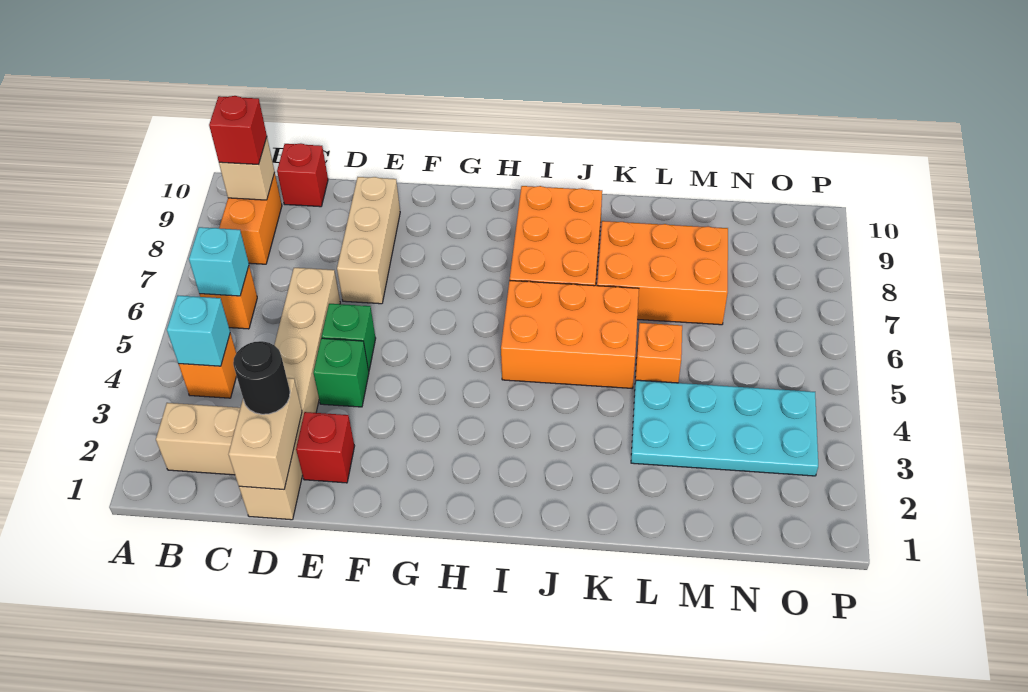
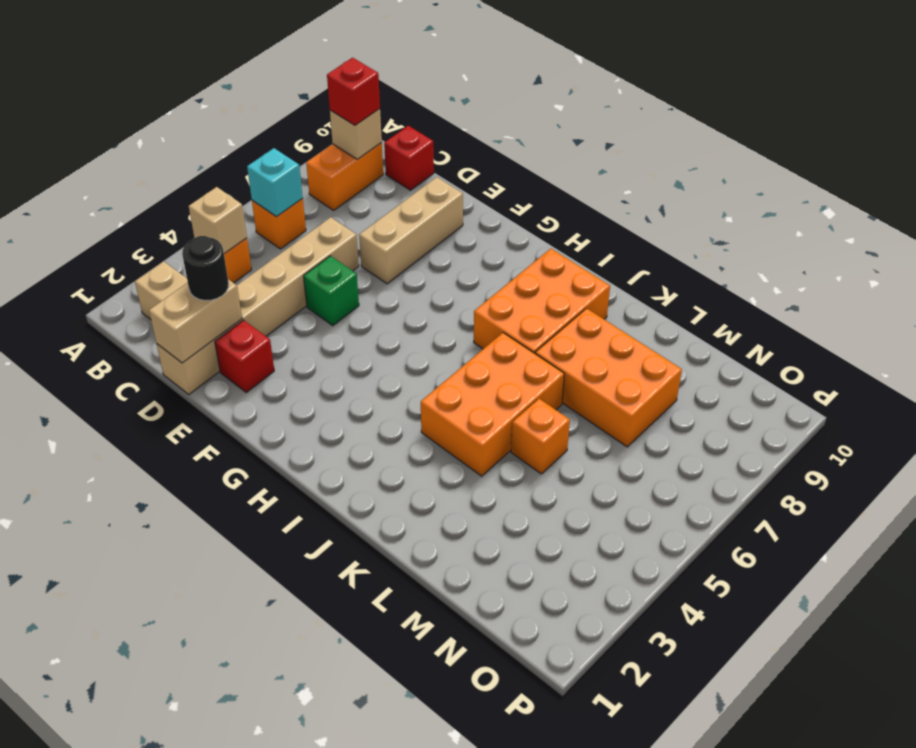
cyan brick B4 level 2 -> tan brick B4 level 2
green brick E4 level 1 -> none
orange brick I5:K6 level 1 -> orange brick J4:K6 level 1
cyan plate L3:O4 level 1 -> none

